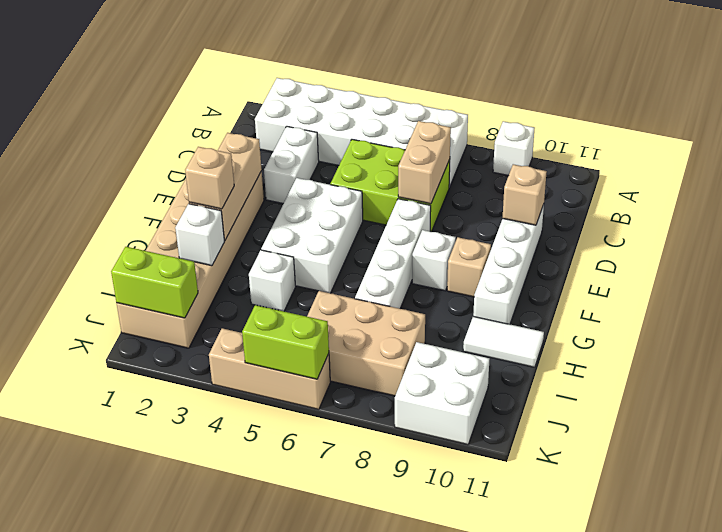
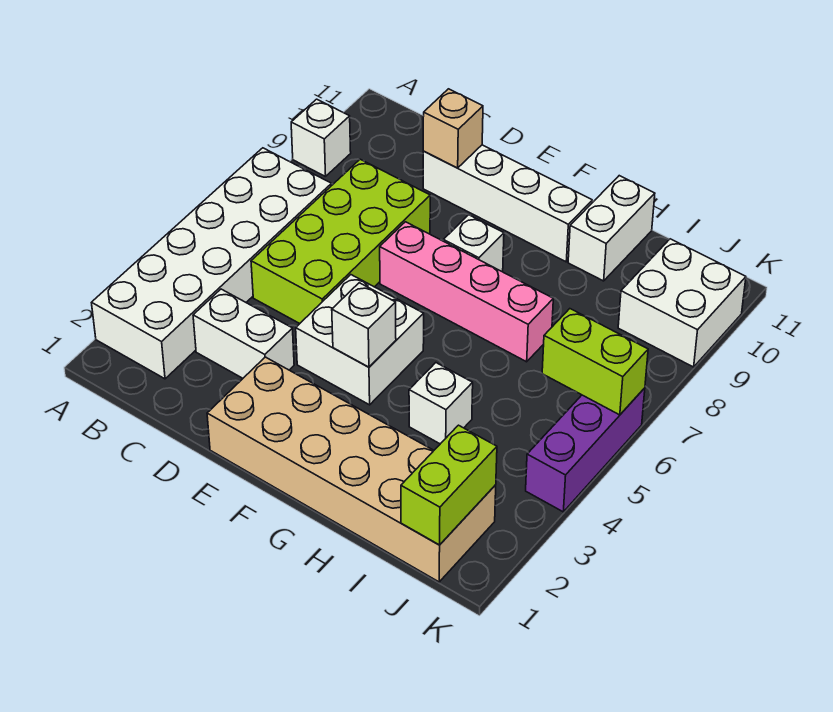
lime brick C5:D7 level 1 -> lime brick C5:D8 level 1
tan brick C7:D7 level 2 -> none
tan brick E2:G2 level 2 -> none
white brick E4:G5 level 1 -> white brick E4:F5 level 1
white brick E7:H7 level 1 -> pink brick E7:H7 level 1
tan brick F9 level 1 -> none
tan brick G2 level 3 -> none
white brick H2 level 2 -> white brick F4 level 2
white tile H10:H11 level 1 -> white brick H10:H11 level 1
tan brick I6:J8 level 1 -> none
tan brick K4:K6 level 1 -> purple brick K4:K6 level 1
lime brick K5:K6 level 2 -> lime brick J6:K6 level 2

